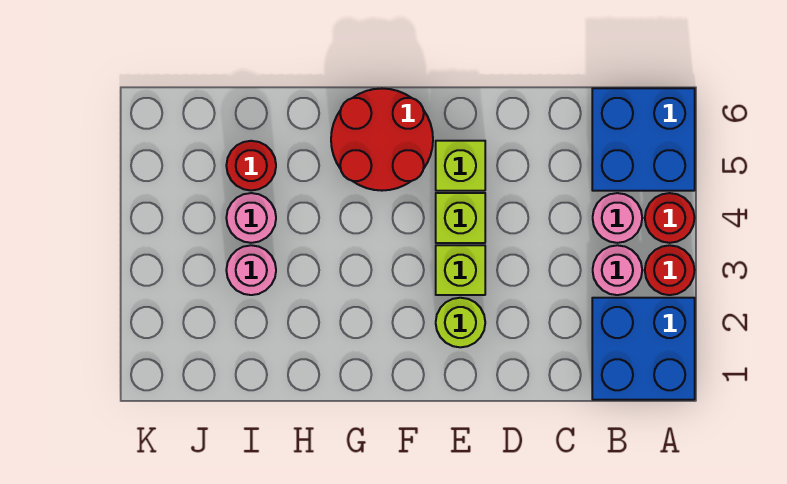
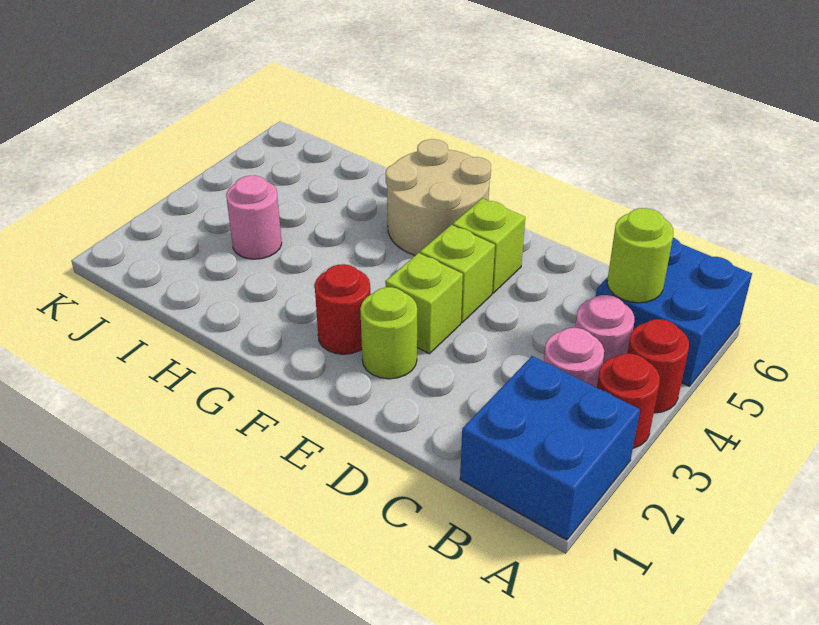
none -> lime round brick B5 level 2
red round brick F5:G6 level 1 -> tan round brick F5:G6 level 1
pink round brick I4 level 1 -> none
red round brick I5 level 1 -> red round brick F2 level 1

